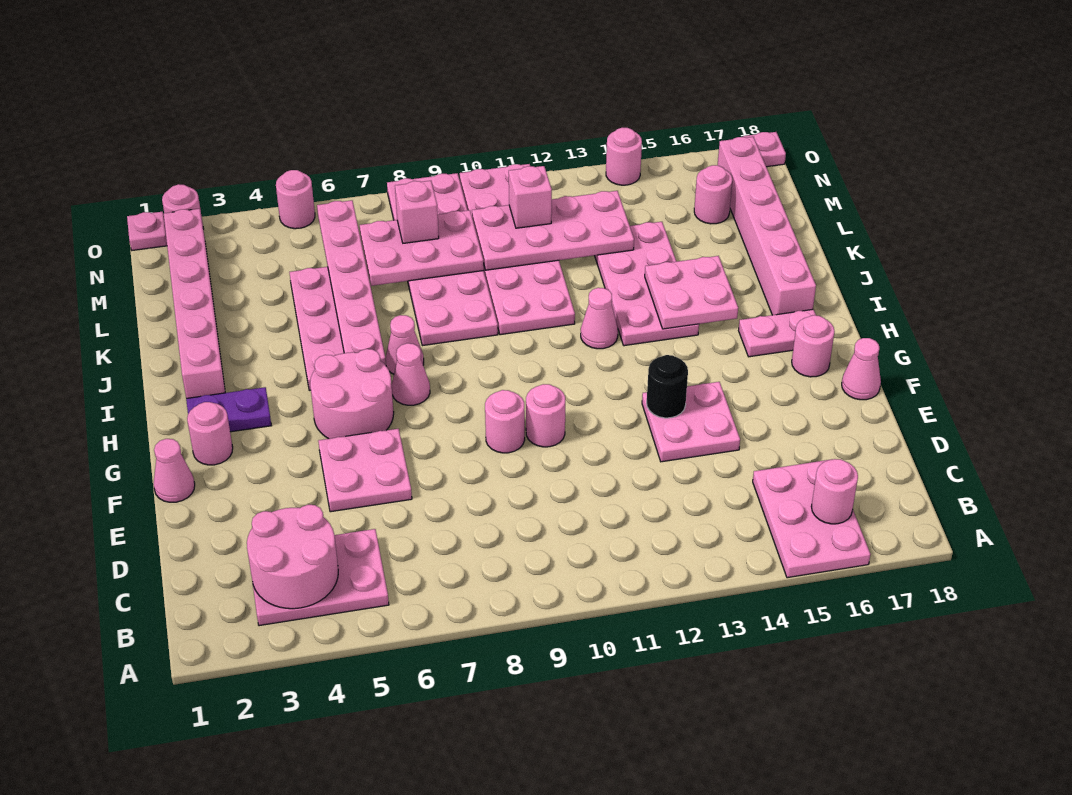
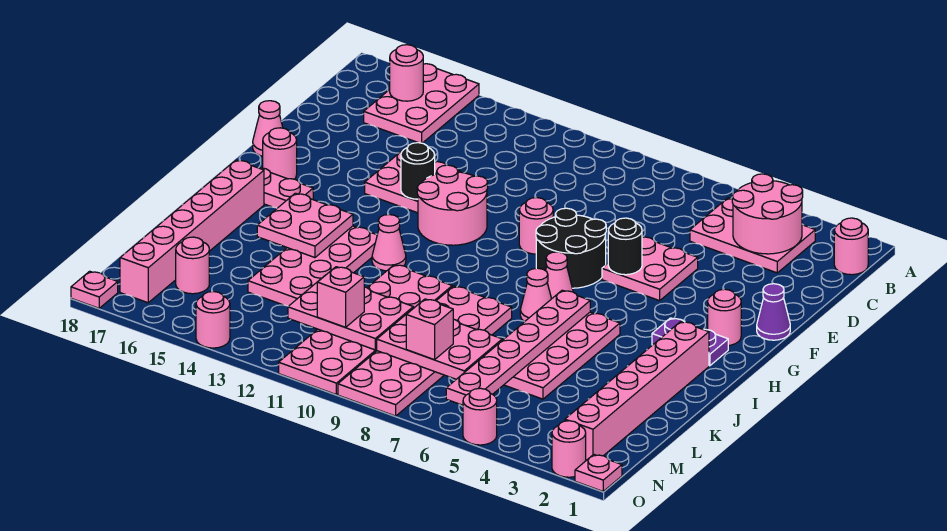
pink cone F1 level 1 -> purple cone F1 level 1
none -> black round brick F6 level 2
none -> black round brick F7:G8 level 1
pink round brick F10 level 1 -> pink round brick B1 level 1
pink round brick G5:H6 level 1 -> pink round brick F11:G12 level 1
pink plate L10:M13 level 2 -> pink plate L10:M12 level 2

